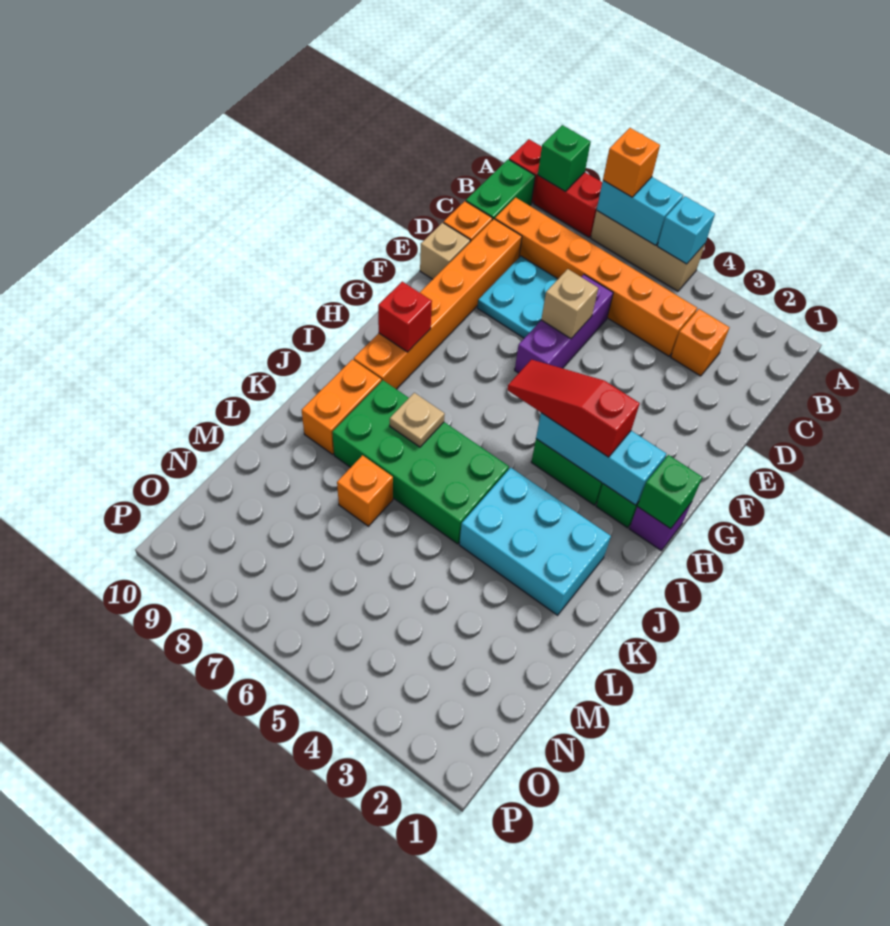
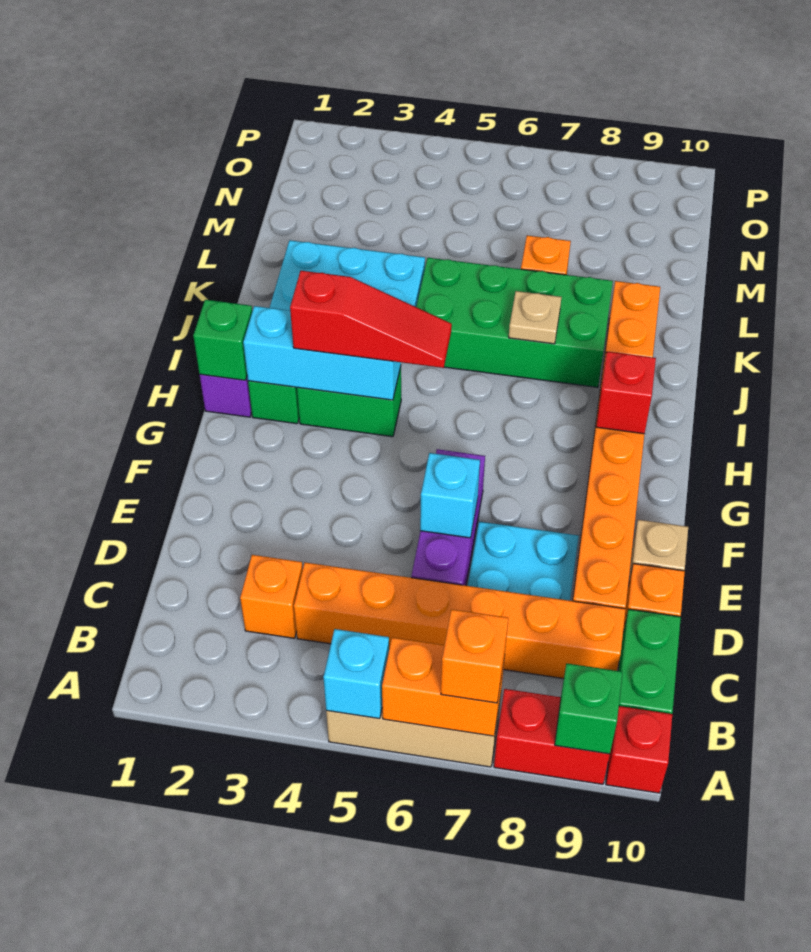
cyan brick A6:A7 level 2 -> orange brick A6:A7 level 2
tan brick E6 level 2 -> cyan brick E6 level 2

